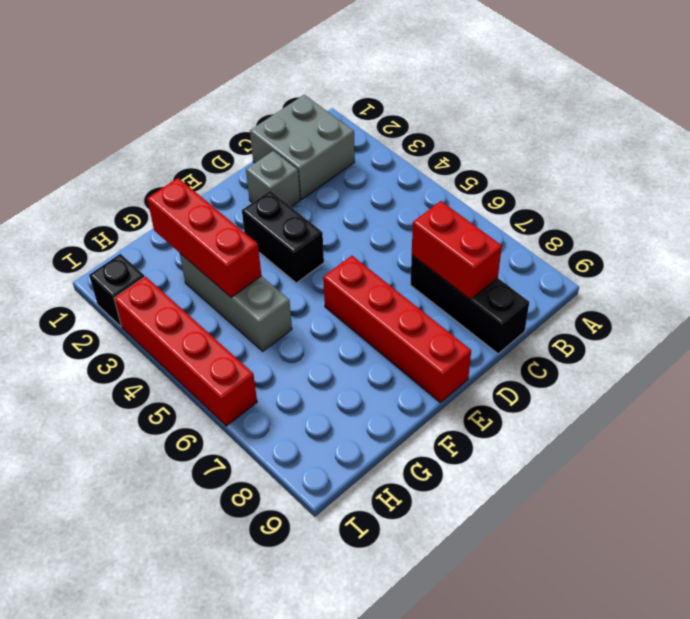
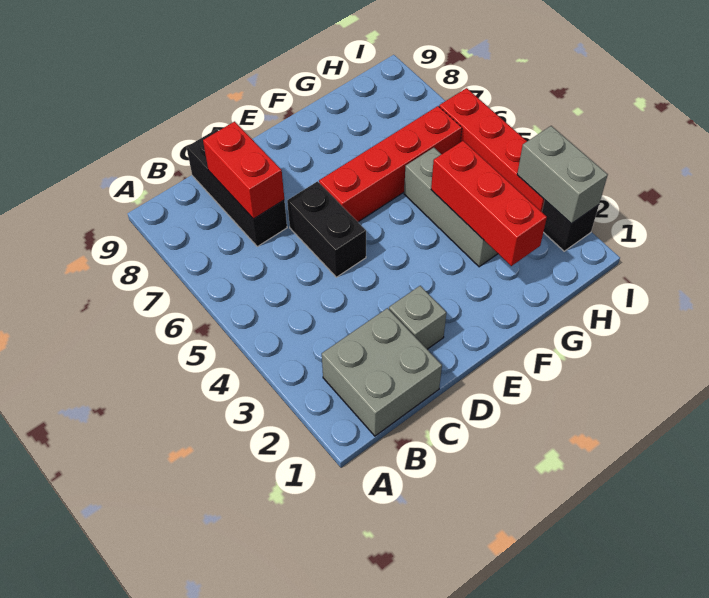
black brick E3:E4 level 1 -> black brick D5:D6 level 1
red brick E6:E9 level 1 -> red brick E6:H6 level 1
none -> grey brick I2:I3 level 2

